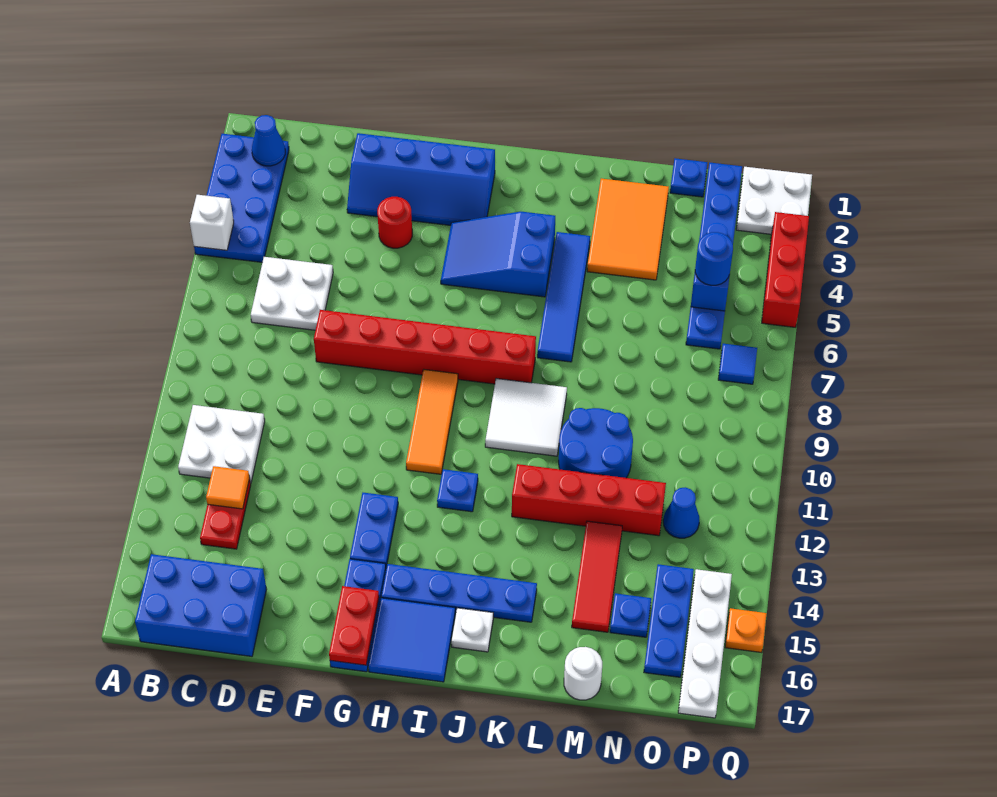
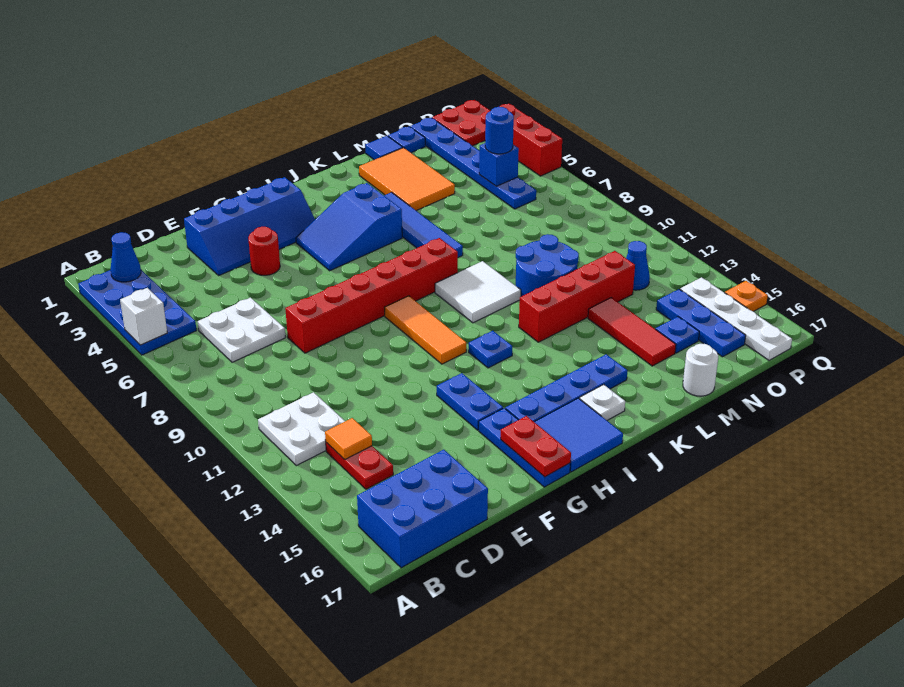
white plate P1:Q2 level 1 -> red plate P1:Q2 level 1
blue tile P7 level 1 -> blue tile M1 level 1

